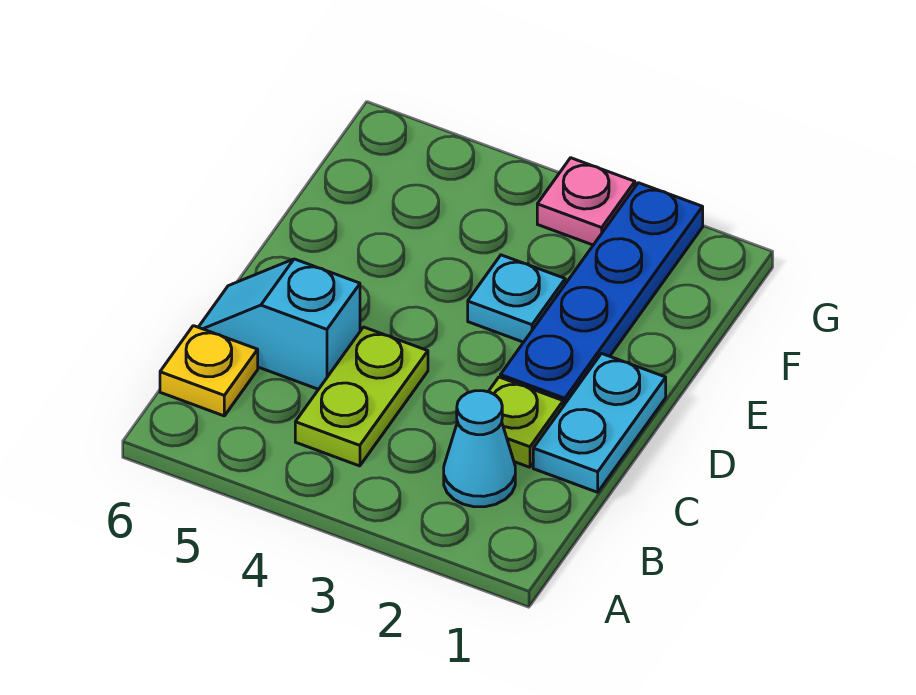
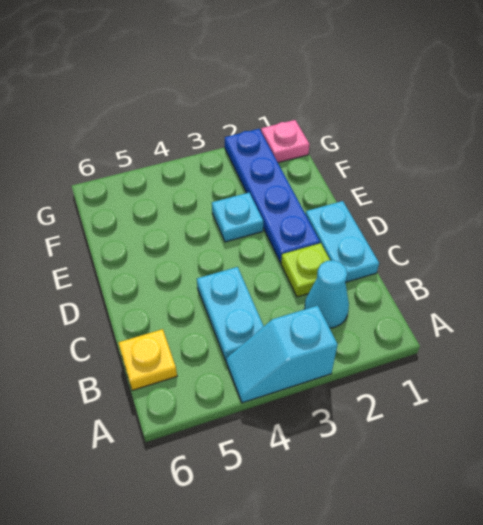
lime plate B4:C4 level 1 -> cyan plate B4:C4 level 1
cyan slope C5:C6 level 1 top 5 -> cyan slope A3:A4 level 1 top 3
pink plate G3 level 1 -> pink plate G1 level 1

